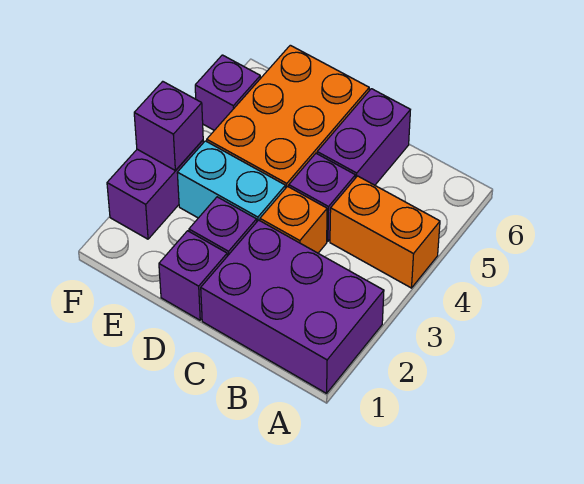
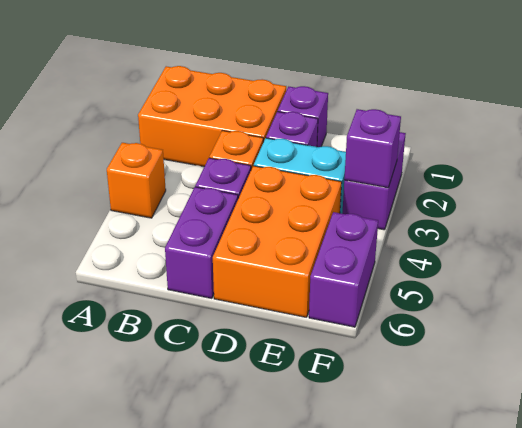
purple brick A1:C2 level 1 -> orange brick A1:C2 level 1
orange brick A4:B4 level 1 -> orange brick A4 level 1
purple brick F5 level 1 -> purple brick F5:F6 level 1

